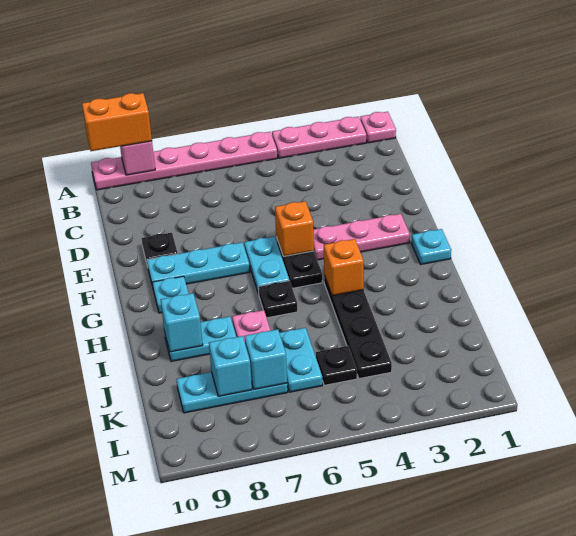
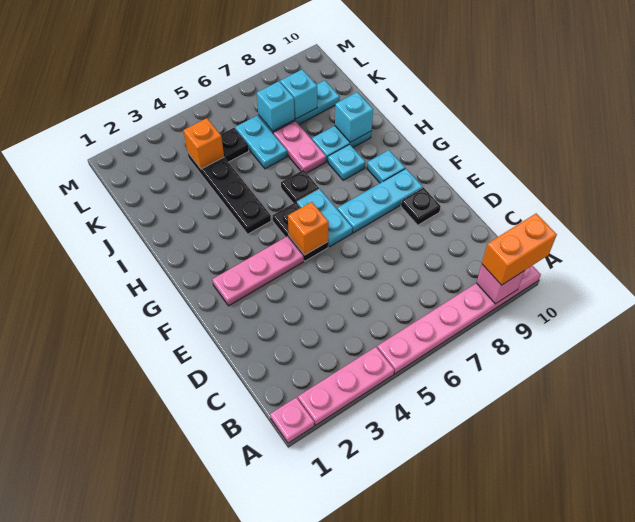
cyan plate G1 level 1 -> cyan plate H8 level 1
orange brick H4 level 2 -> orange brick K4 level 2

